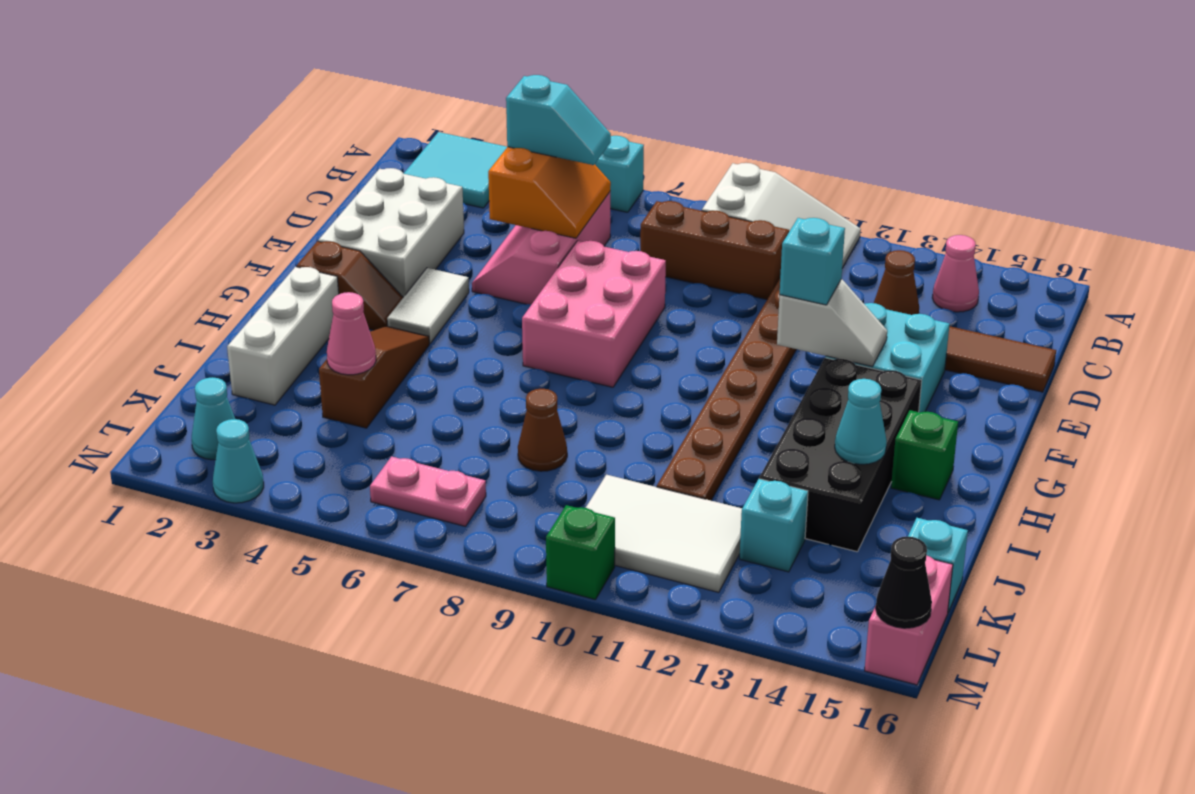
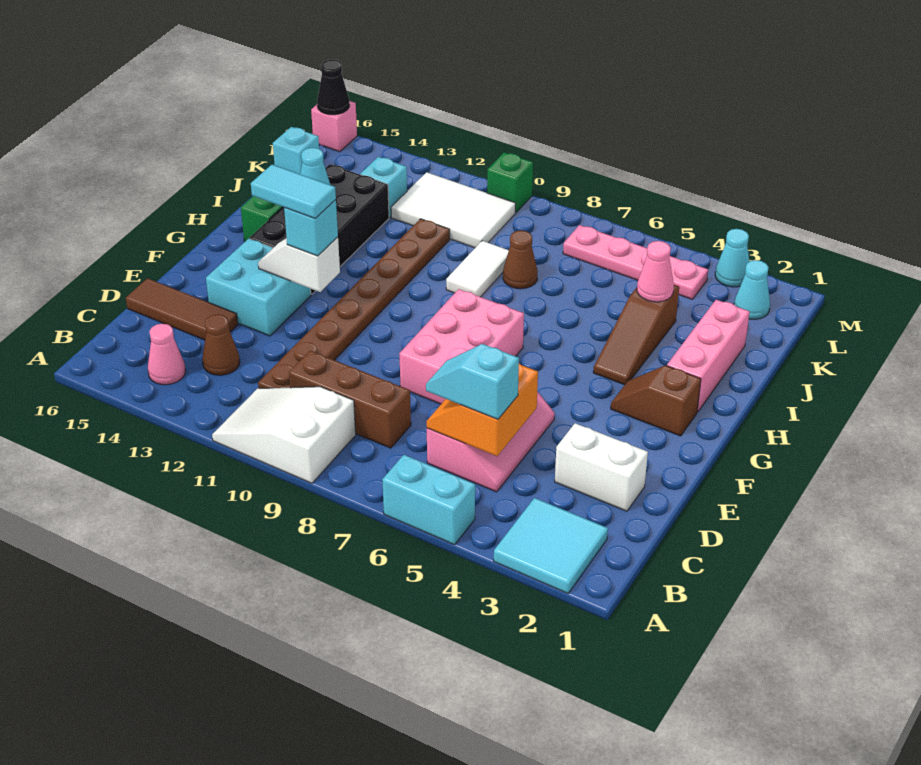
white brick D2:F3 level 1 -> white brick D2:D3 level 1
white tile F4:G4 level 1 -> white tile I9:J9 level 1
none -> cyan tile F12:F13 level 4
white brick H2:J2 level 1 -> pink brick H2:J2 level 1
pink plate L6:L7 level 1 -> pink plate L4:L7 level 1
pink brick L16:M16 level 1 -> pink brick M16 level 1

